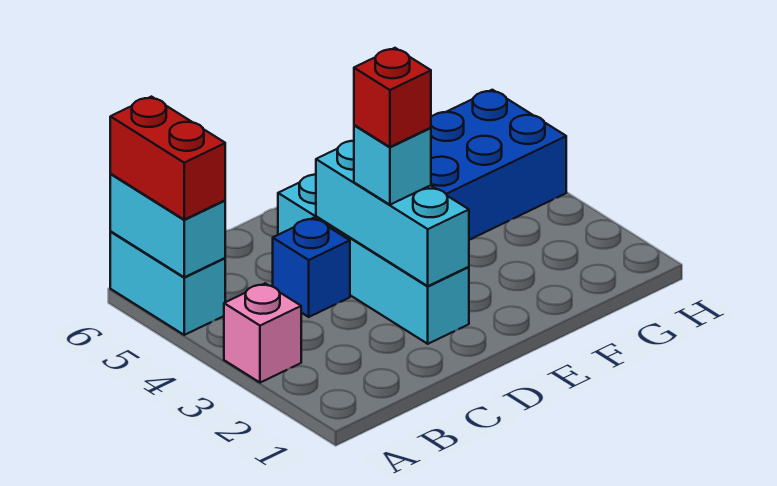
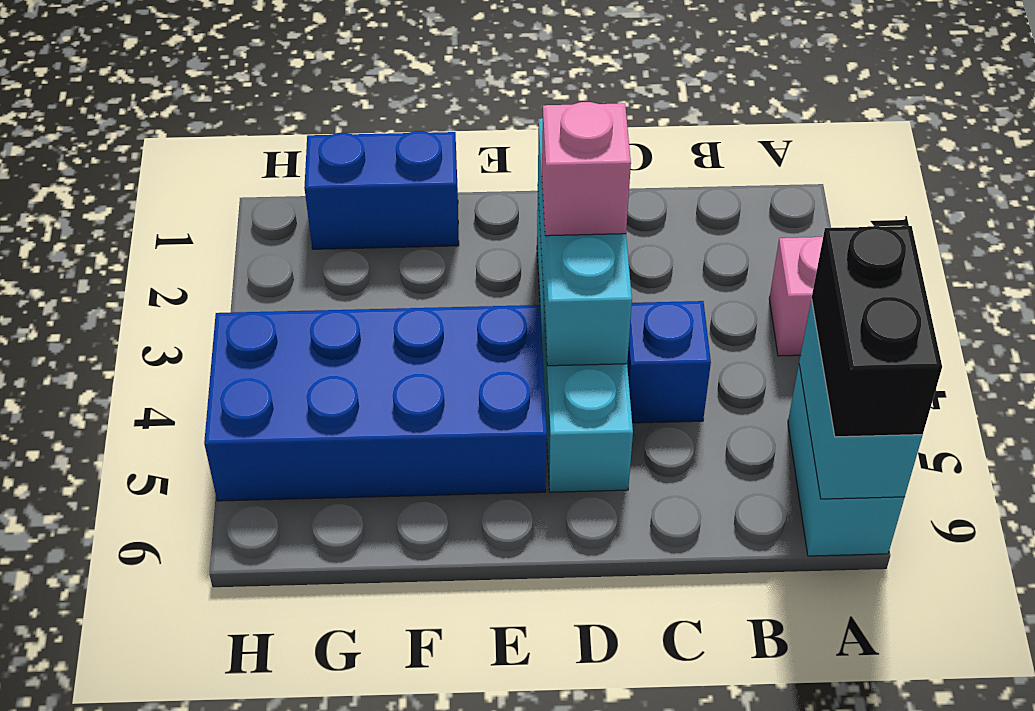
red brick A5:A6 level 3 -> black brick A5:A6 level 3
cyan brick D3 level 3 -> pink brick D3 level 3
red brick D3 level 4 -> none
none -> blue brick F1:G1 level 1

